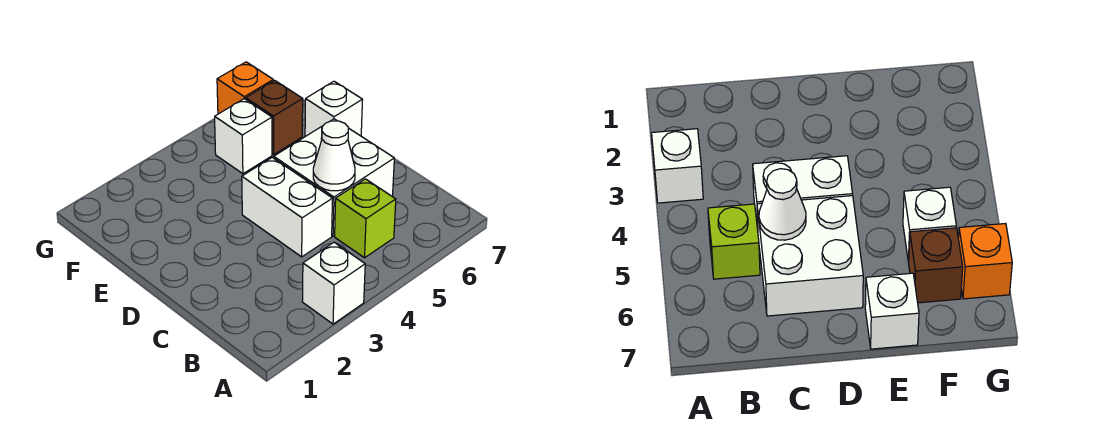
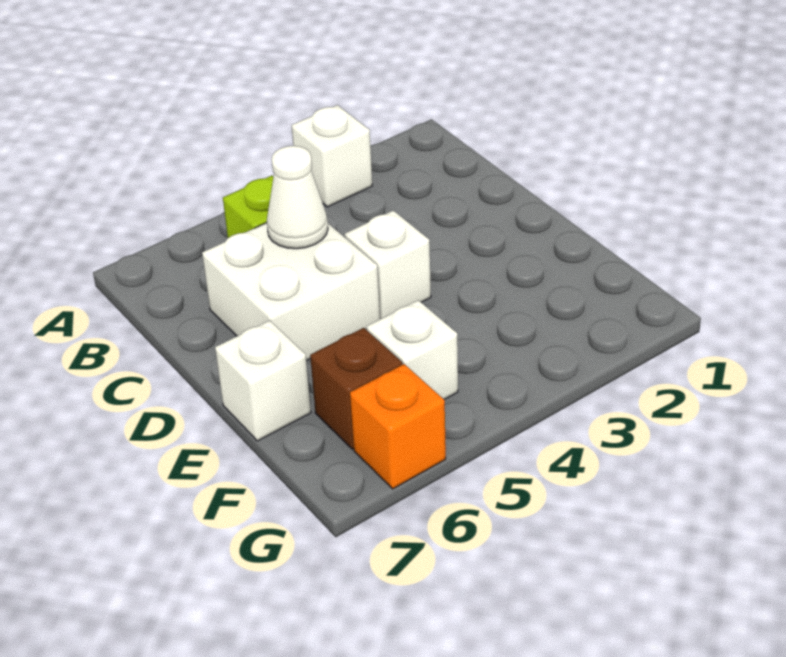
white brick C4:D4 level 1 -> white brick D4 level 1

